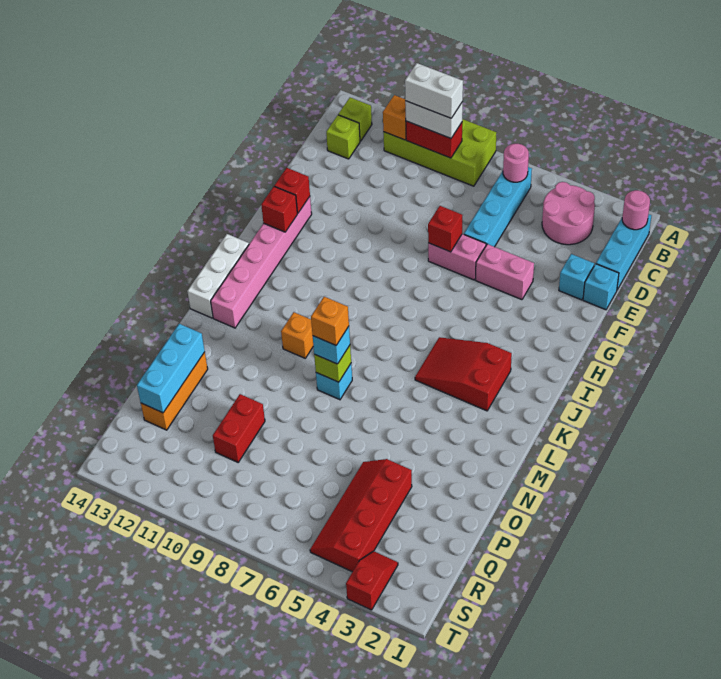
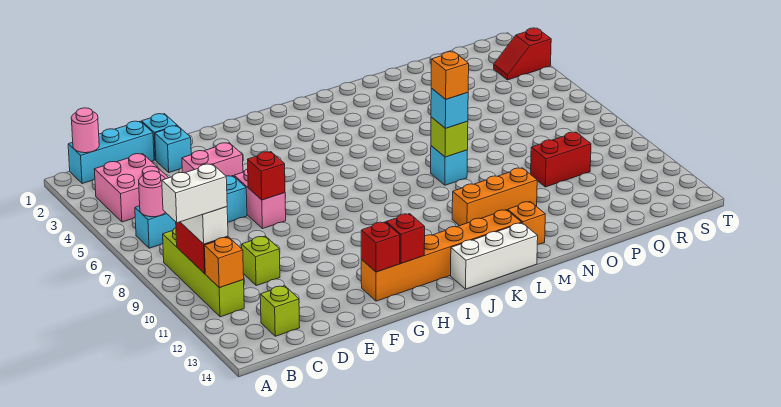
lime brick A8:B11 level 1 -> lime brick B8:B11 level 1
pink round brick B3:C4 level 1 -> pink brick B3:C4 level 1
white brick B9:B10 level 4 -> white brick A10:B10 level 4
lime brick B13 level 1 -> lime brick D10 level 1
pink brick F4:F5 level 1 -> pink brick E4:F4 level 1
pink brick G13:L13 level 1 -> orange brick G13:L13 level 1
red slope J3:K5 level 1 top 3 -> none
orange brick L10 level 1 -> orange brick M13 level 1
orange brick O13:Q13 level 1 -> orange brick L11:N11 level 1
cyan brick O13:Q13 level 2 -> none
red slope P4:S5 level 1 top 4 -> none

